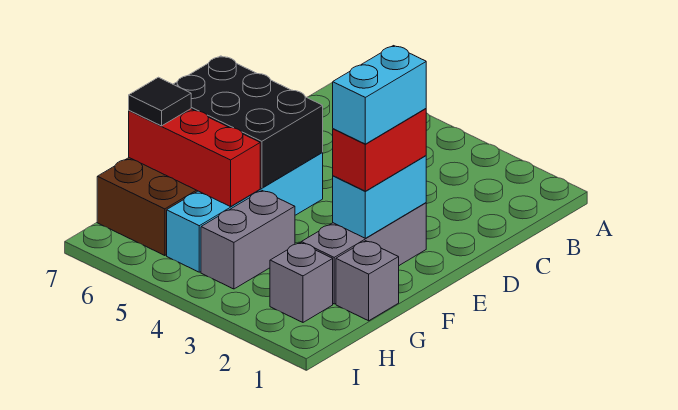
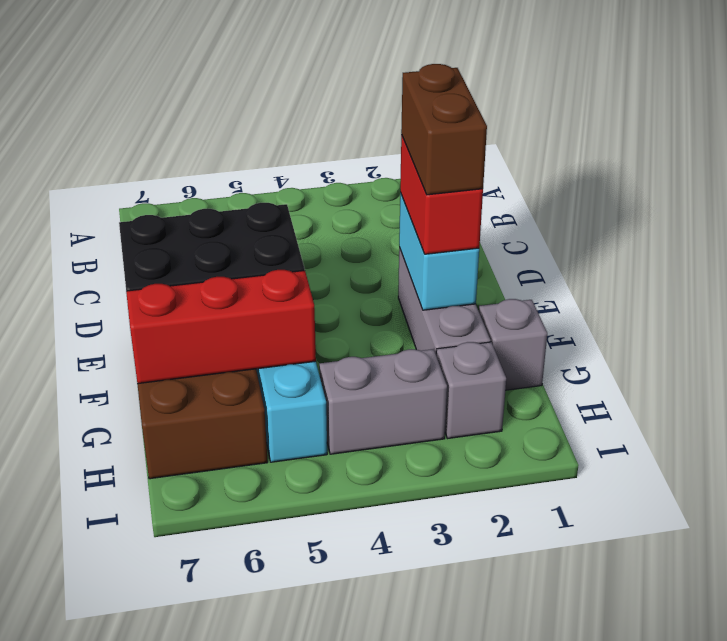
cyan brick E2:F2 level 4 -> brown brick E2:F2 level 4
grey brick G4:H4 level 1 -> grey brick H3:H4 level 1
black tile G7 level 3 -> none

